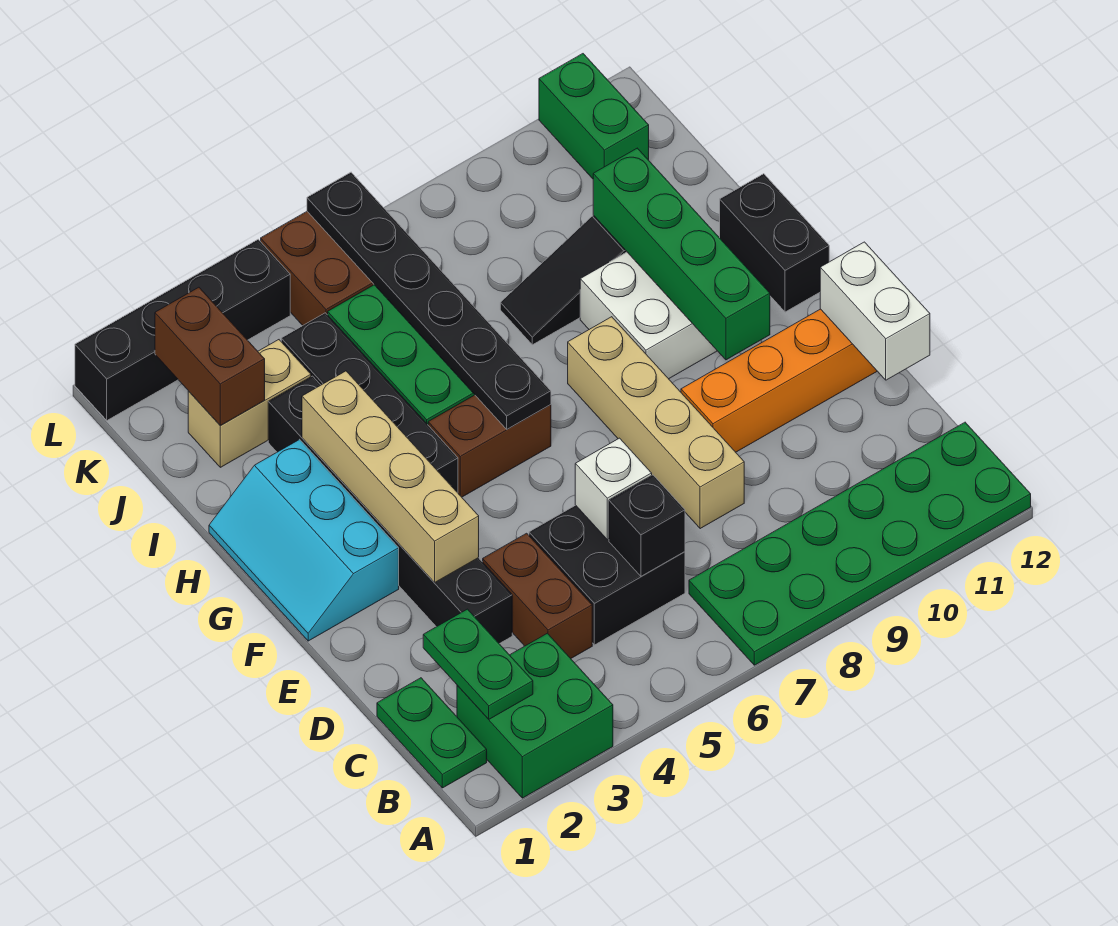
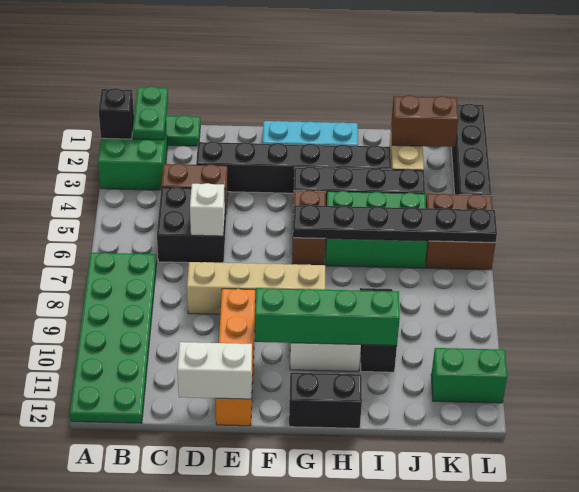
green plate B2:C2 level 2 -> green plate B1:B2 level 2
black brick C6 level 2 -> black brick A2 level 2
tan brick E3:H3 level 2 -> none

